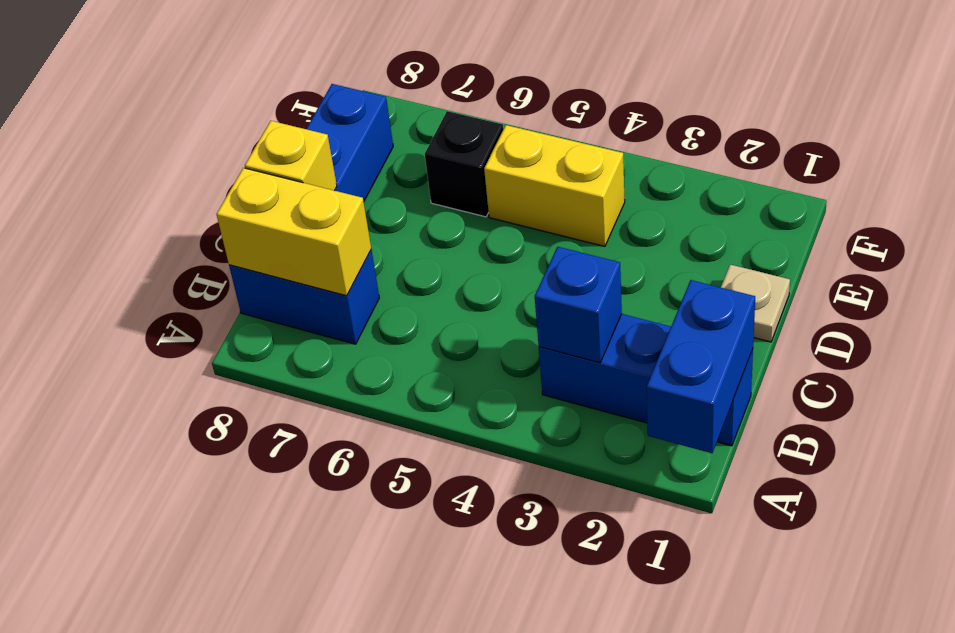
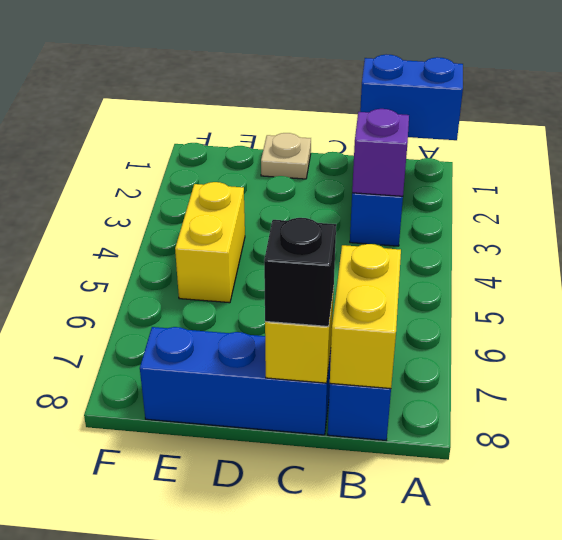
blue brick B3 level 2 -> purple brick B3 level 2
black brick E6 level 1 -> black brick C8 level 3

